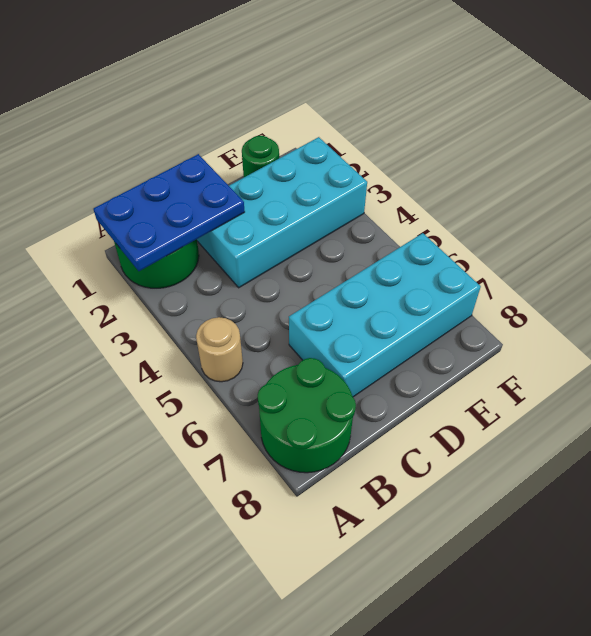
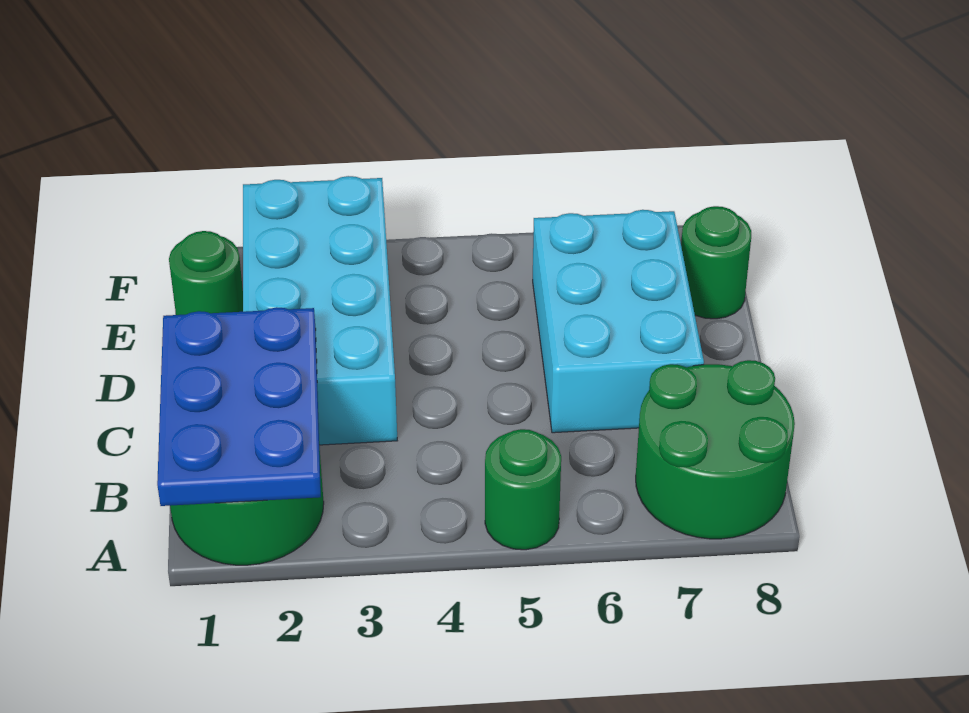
tan round brick A5 level 1 -> green round brick A5 level 1
cyan brick C6:F7 level 1 -> cyan brick C6:E7 level 1
none -> green round brick E8 level 1

